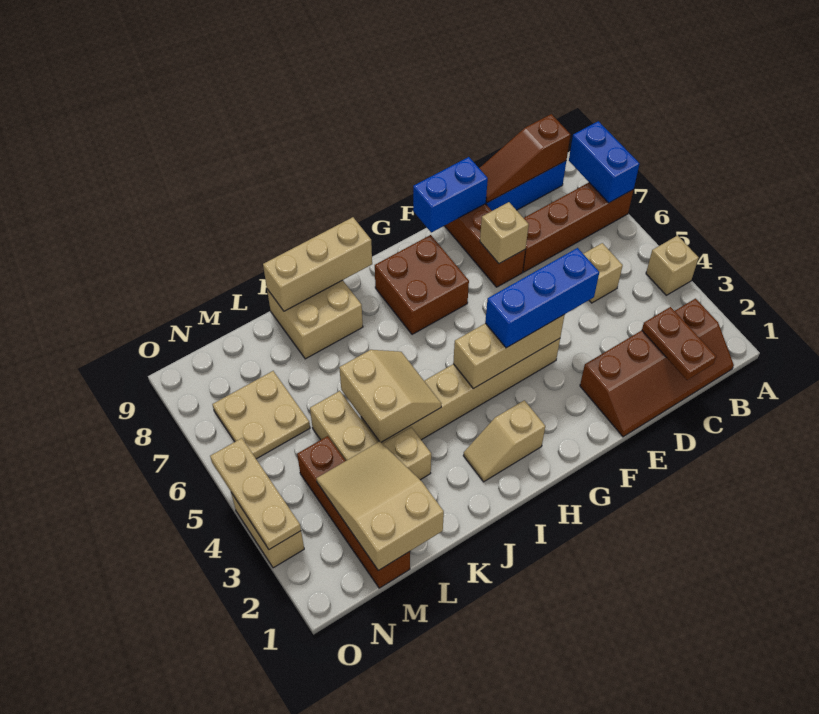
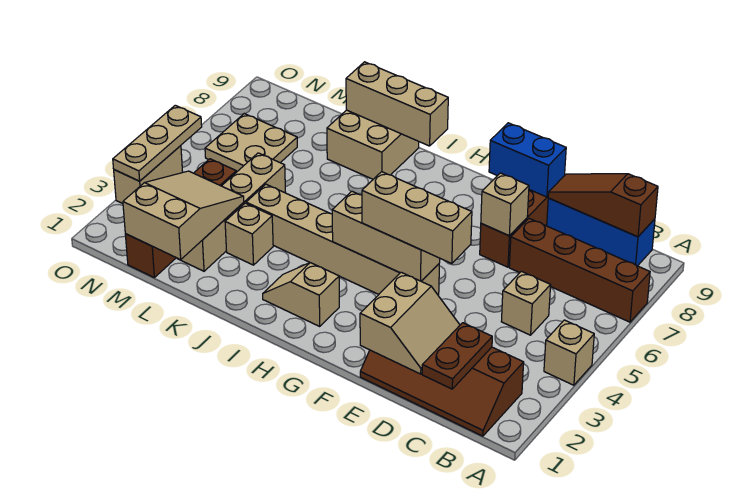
blue brick A7:A8 level 2 -> none
blue brick E4:G4 level 3 -> tan brick E4:G4 level 3
brown brick G7:H8 level 1 -> none
tan slope J4:K5 level 2 top K -> tan slope D1:E2 level 2 top E

